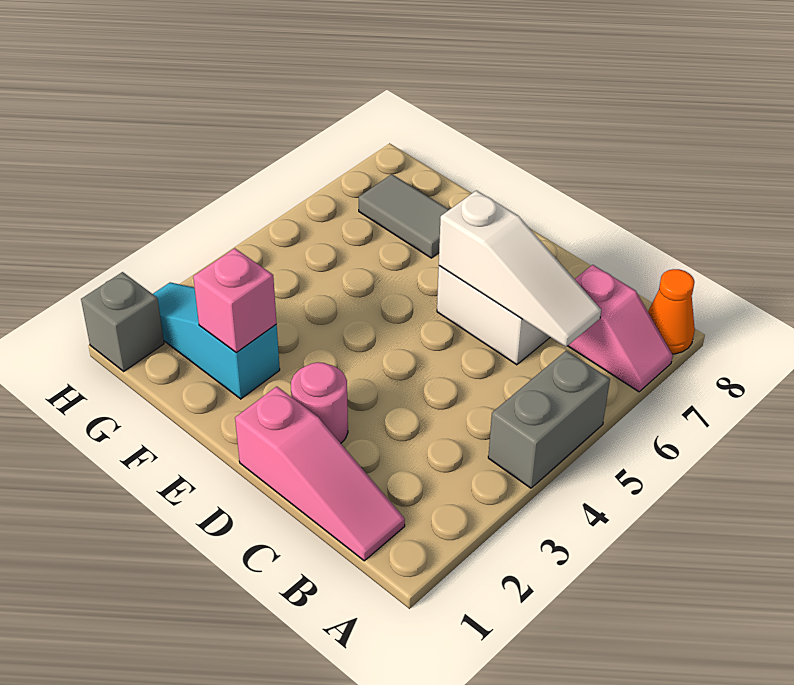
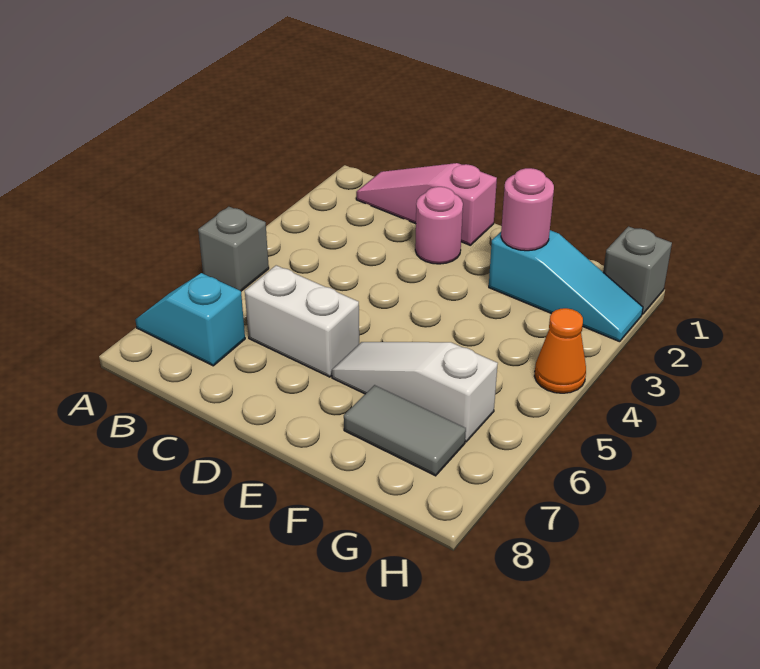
grey brick A4:A5 level 1 -> grey brick A5 level 1
pink slope A7:B7 level 1 top B -> cyan slope A7:B7 level 1 top B
orange cone A8 level 1 -> orange cone H4 level 1
white slope B6:D6 level 2 top D -> white slope E6:G6 level 1 top G
pink brick F2 level 2 -> pink round brick F2 level 2

